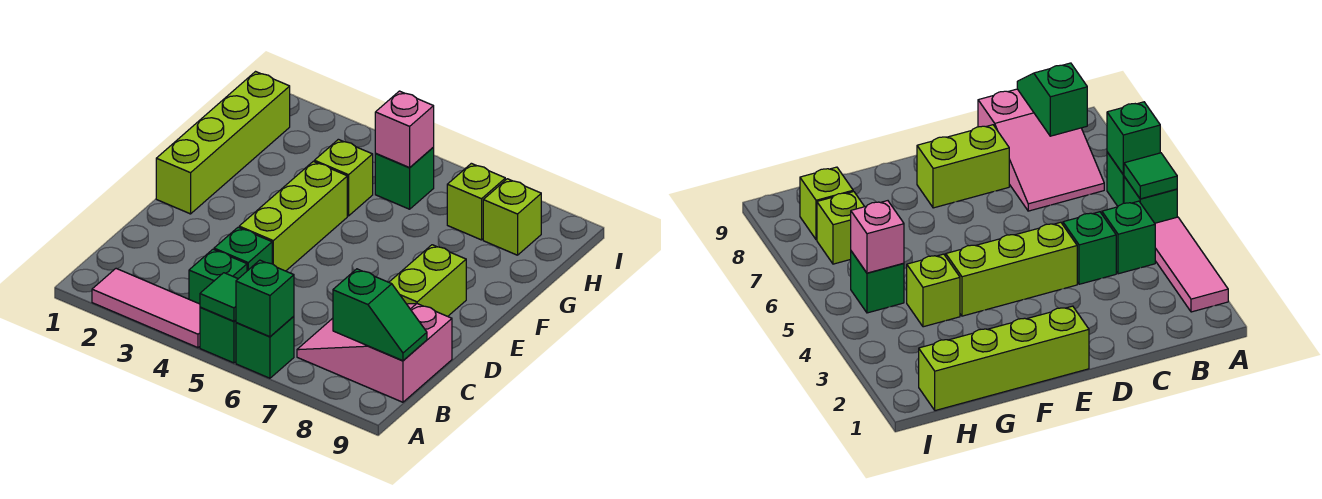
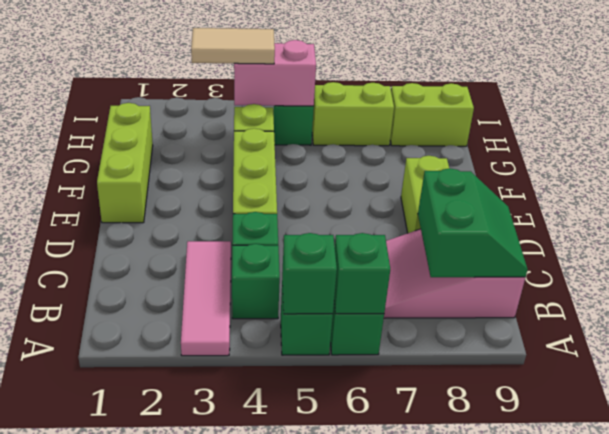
pink tile A2:A4 level 1 -> pink tile A3:C3 level 1
green tile A5 level 2 -> green brick A5 level 2
green slope B8:B9 level 2 top 8 -> green slope B8:C9 level 2 top 8
lime brick E1:H1 level 1 -> lime brick E1:G1 level 1
none -> tan tile H3:H4 level 3
pink brick H5 level 2 -> pink brick H4:H5 level 2
lime brick H7 level 1 -> lime brick H6:H7 level 1
lime brick H8 level 1 -> lime brick H8:H9 level 1

